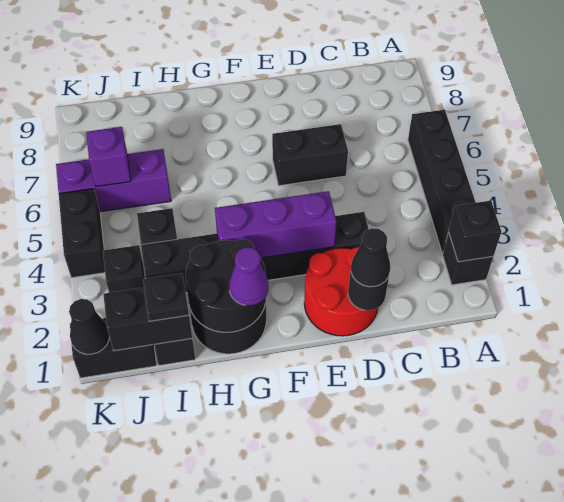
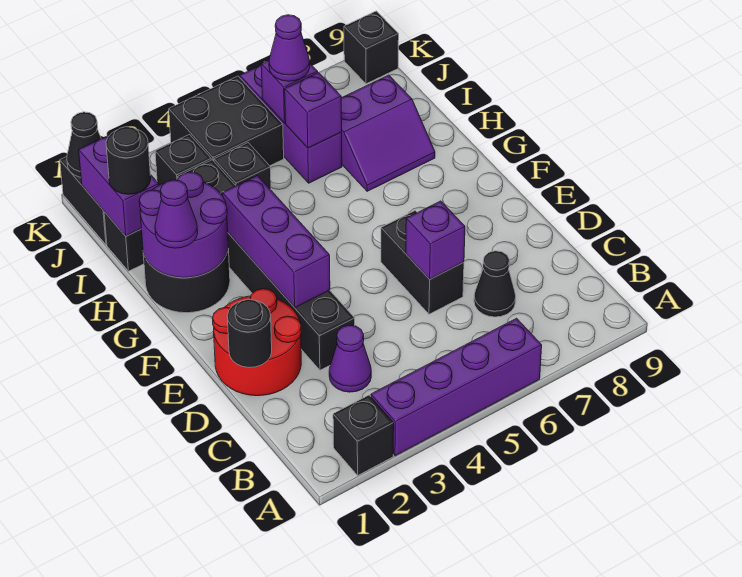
black brick A2 level 2 -> black brick K9 level 1
black brick A3:A6 level 1 -> purple brick A3:A6 level 1
none -> purple cone C3 level 1
black cone D1 level 3 -> black cone C7 level 1
none -> purple brick D6 level 2
black round brick G1:H2 level 2 -> purple round brick G1:H2 level 2
none -> purple slope H7:I8 level 1 top I
black brick I1:J1 level 2 -> purple brick I1:J1 level 2
black plate I1 level 3 -> black round brick I1 level 3
none -> purple brick I6 level 2
none -> purple cone J6 level 3
black brick K4:K5 level 1 -> black brick J4:K5 level 1

